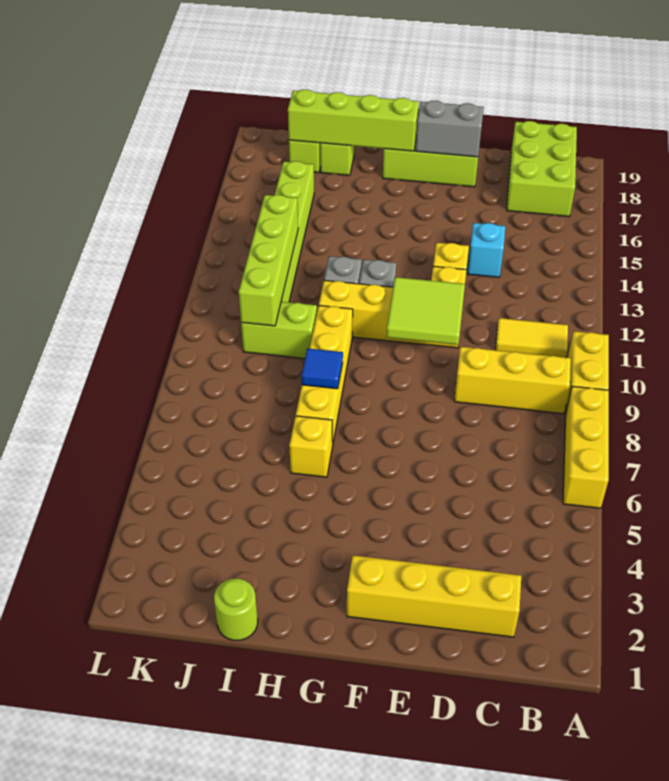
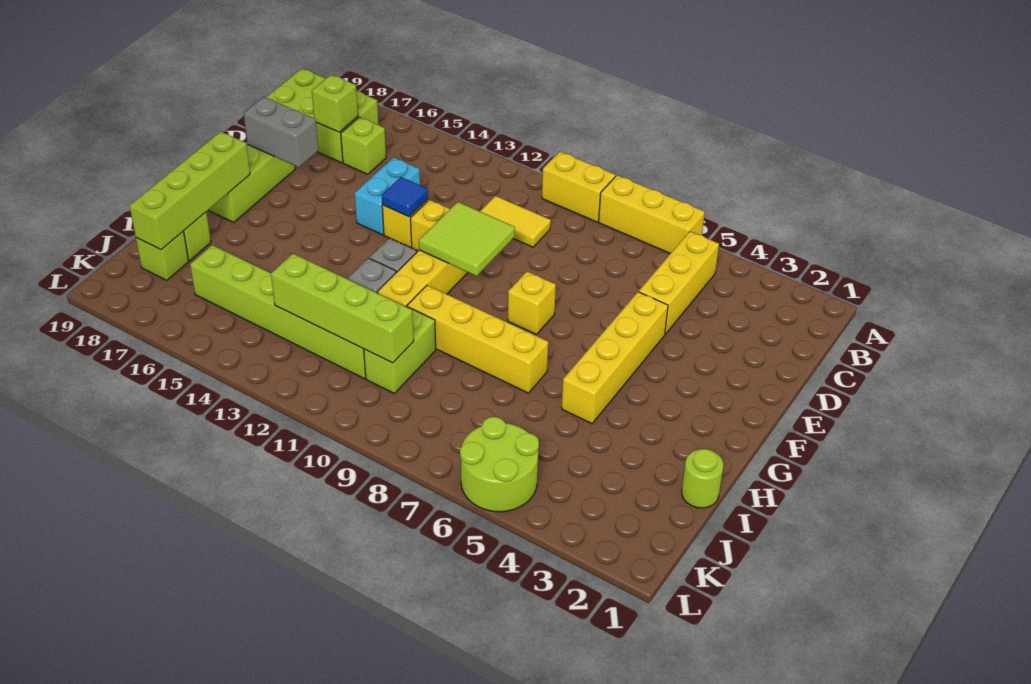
yellow brick B9:D9 level 1 -> yellow brick B5:D5 level 1
yellow tile B11:C11 level 1 -> yellow tile C10:C11 level 1
yellow brick C2:F2 level 1 -> yellow brick E5:H5 level 1
none -> lime brick C16 level 1
none -> lime brick C17 level 2
cyan brick D14 level 1 -> cyan brick D14:E14 level 1
grey brick E18:F18 level 2 -> grey brick E17:E18 level 2
yellow brick H6 level 1 -> yellow brick F8 level 1
blue tile H8 level 2 -> blue tile E13 level 2
none -> lime round brick K5:L6 level 1

